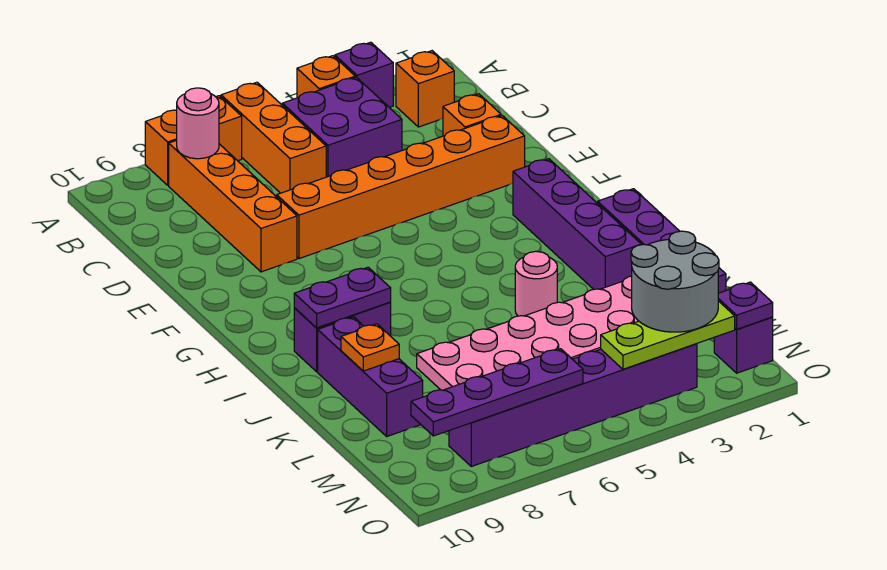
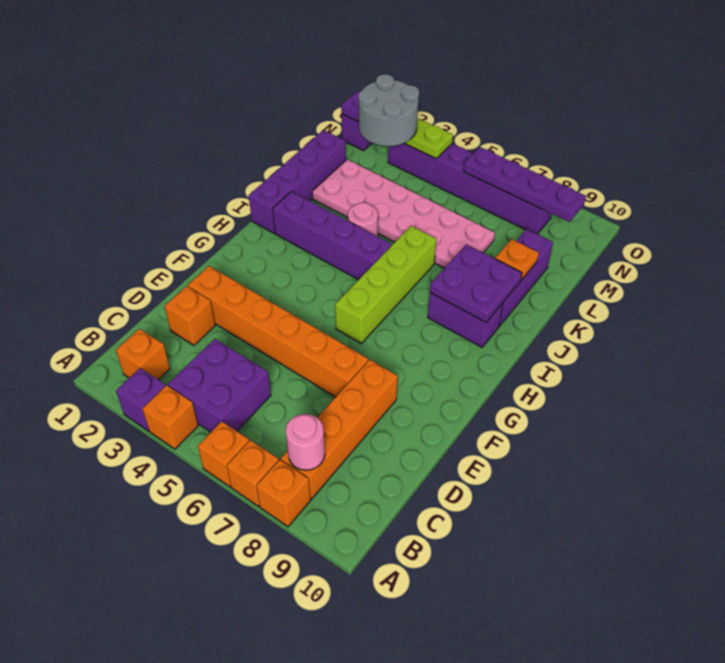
orange brick A6:C6 level 1 -> orange brick A6 level 1
purple brick G2:J2 level 1 -> purple brick I2:I5 level 1
none -> lime brick G6:J6 level 1
purple plate I8:I9 level 2 -> purple plate I8:J9 level 2

